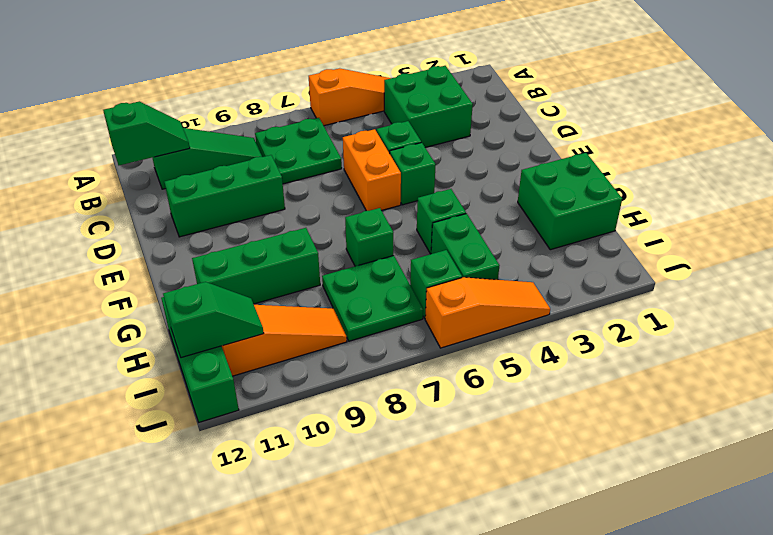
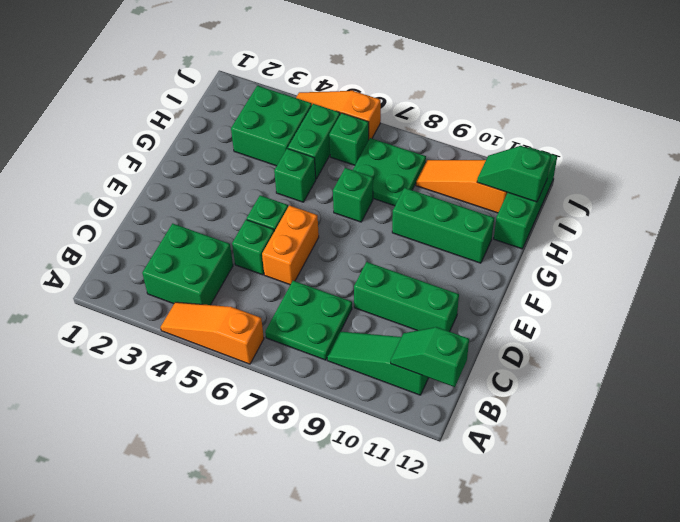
green brick G1:H2 level 1 -> green brick H3:I4 level 1

